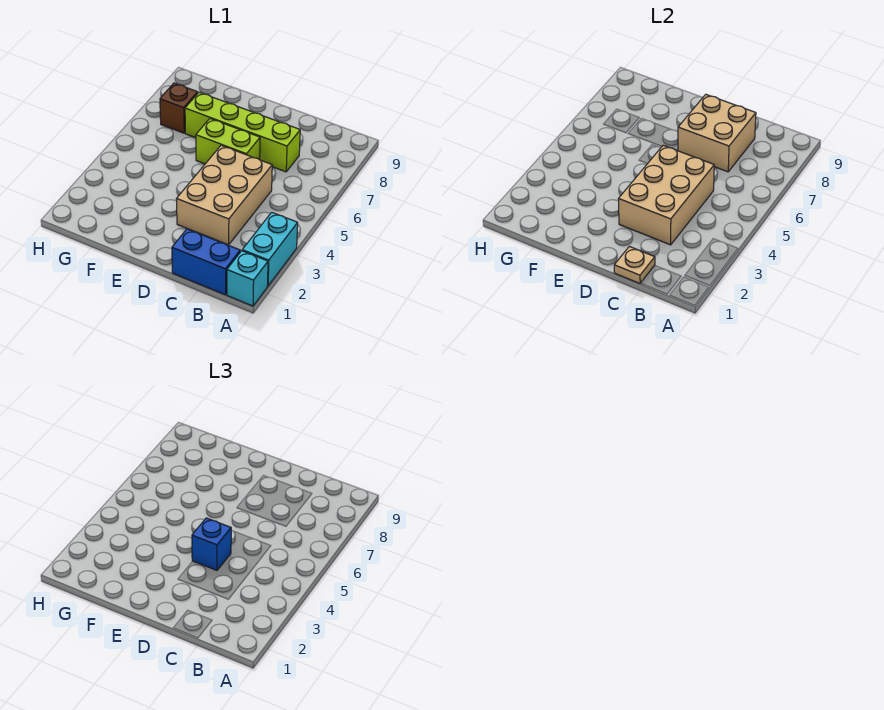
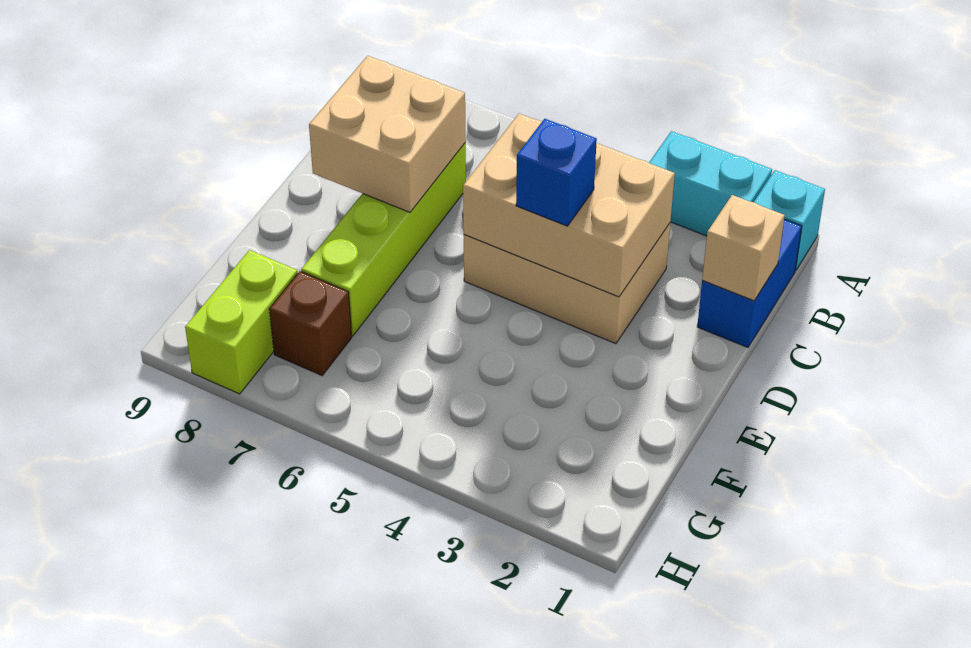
tan plate C1 level 2 -> tan brick C1 level 2
lime brick D6:E6 level 1 -> lime brick G8:H8 level 1

